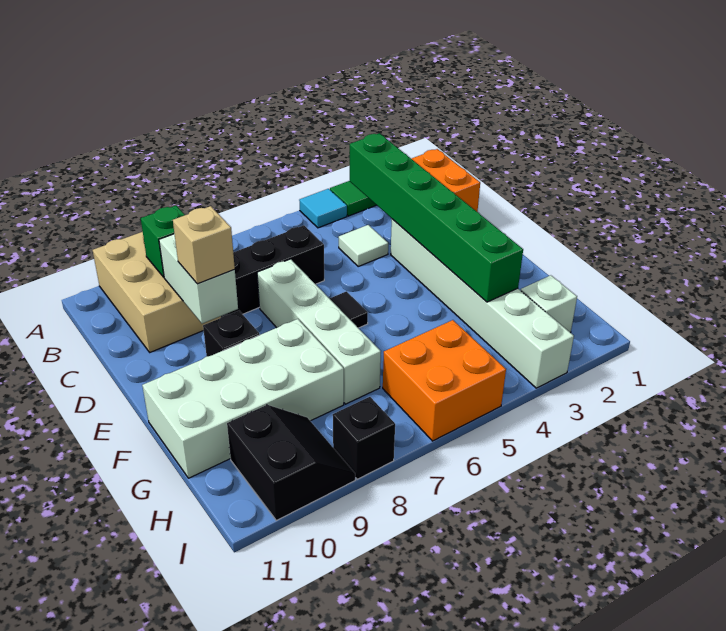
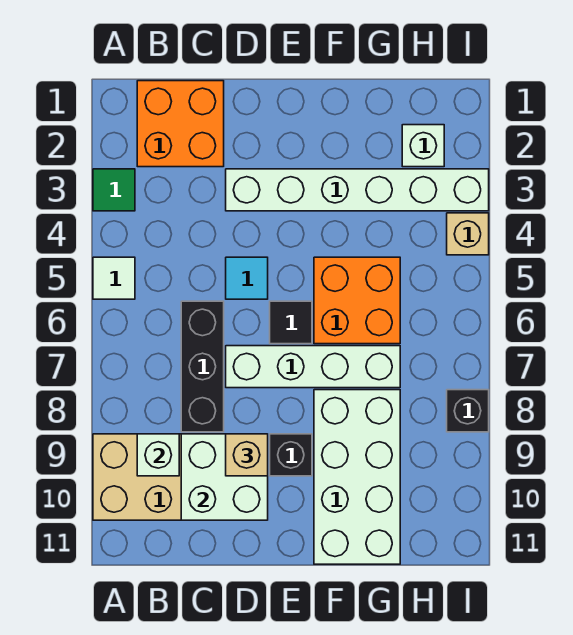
cyan tile A4 level 1 -> cyan tile D5 level 1
green brick B3:G3 level 2 -> none
green brick B9 level 2 -> white brick B9 level 2
white tile C4 level 1 -> white tile A5 level 1
white brick C9:D9 level 2 -> white brick C9:D10 level 2
orange brick H5:I6 level 1 -> orange brick F5:G6 level 1
black slope H9:I10 level 1 top 10 -> none
none -> tan brick I4 level 1

